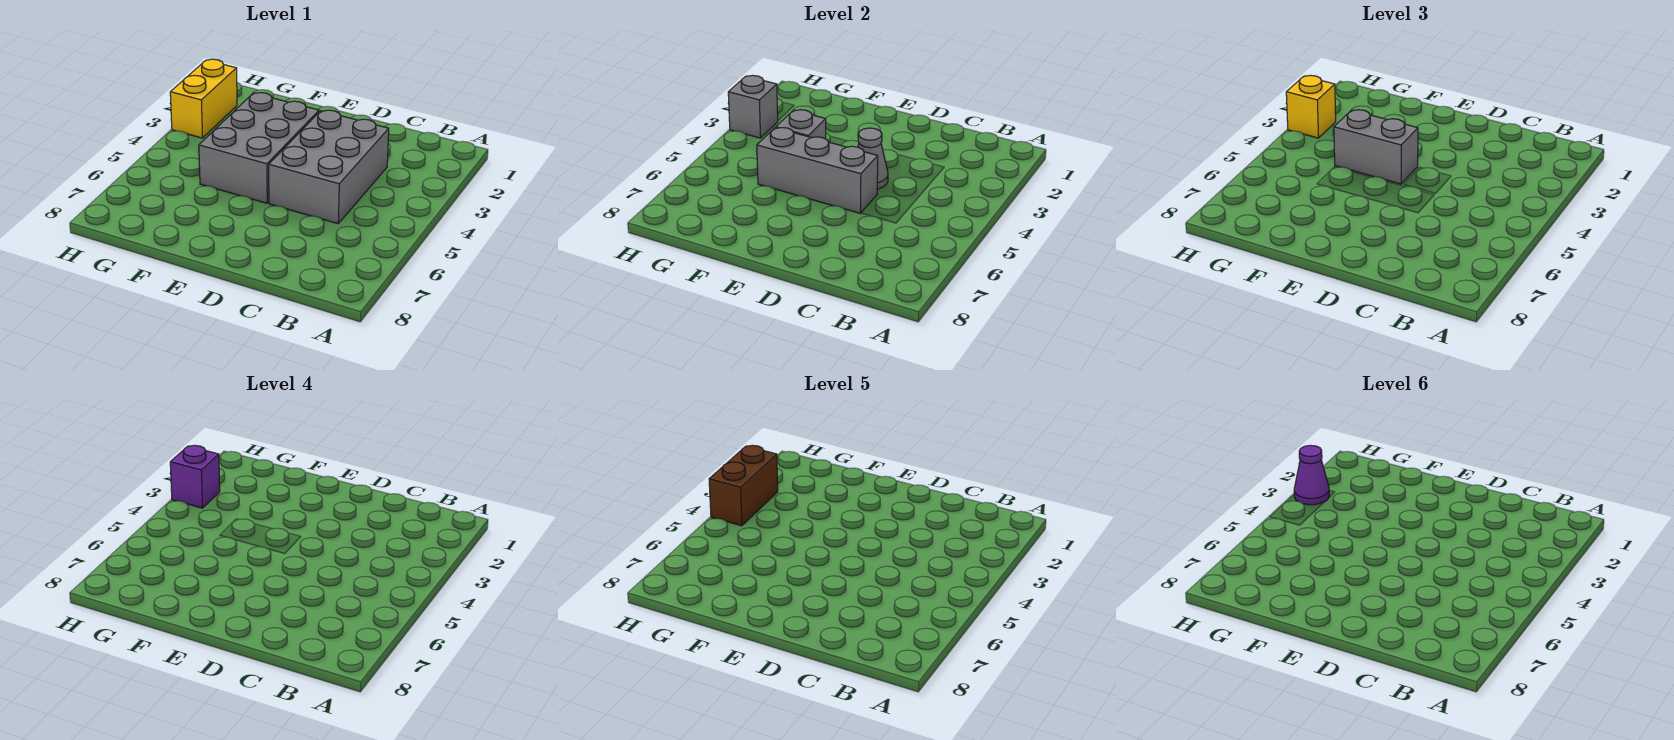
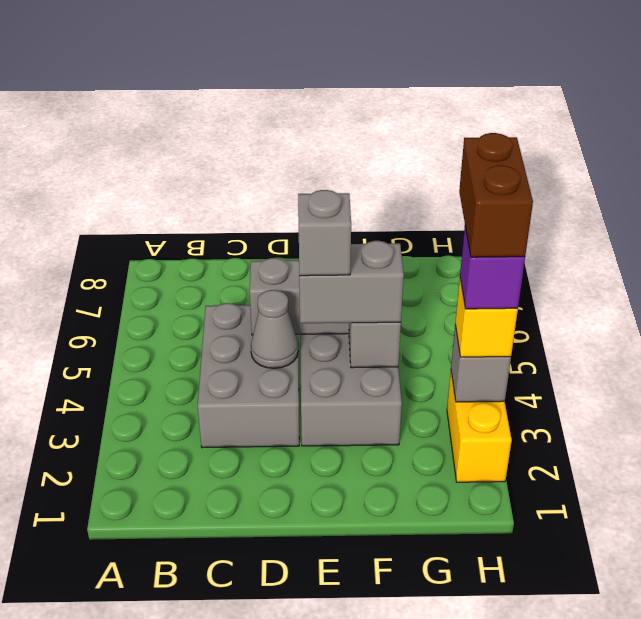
none -> grey brick E4 level 4
purple cone H3 level 6 -> none

